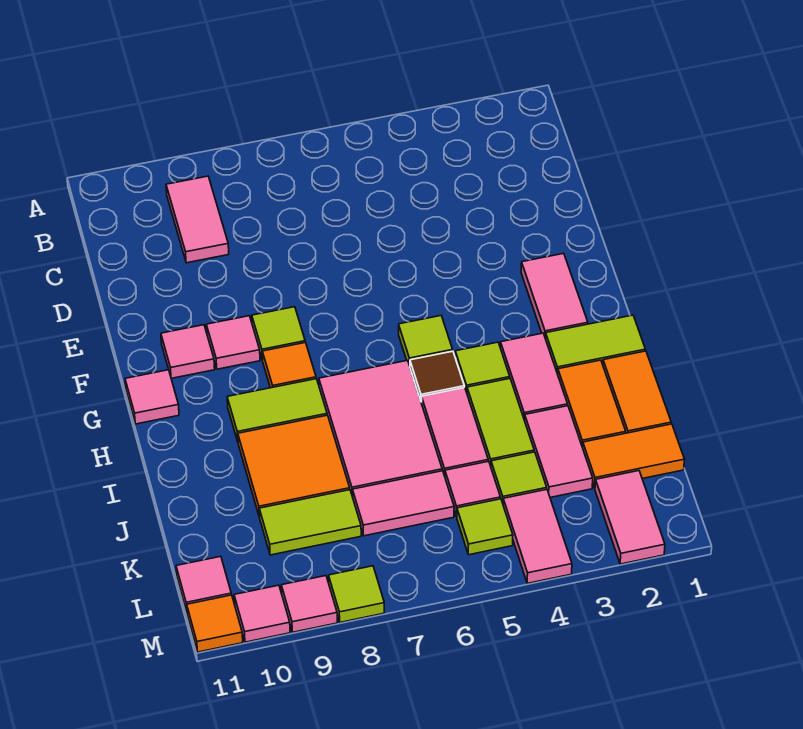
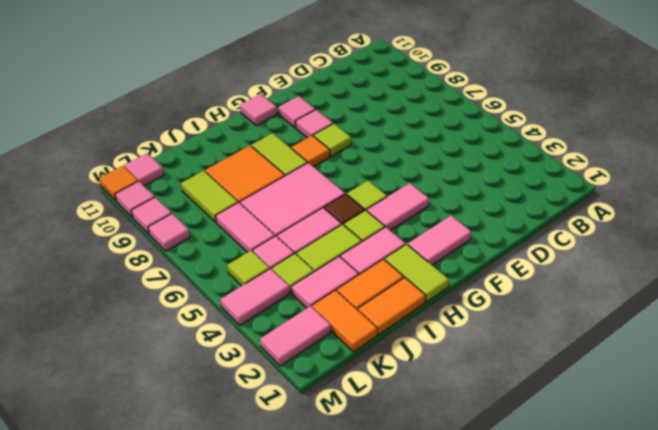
pink tile B9:C9 level 1 -> pink tile F4:G4 level 1
lime tile M8 level 1 -> pink tile M8 level 1

